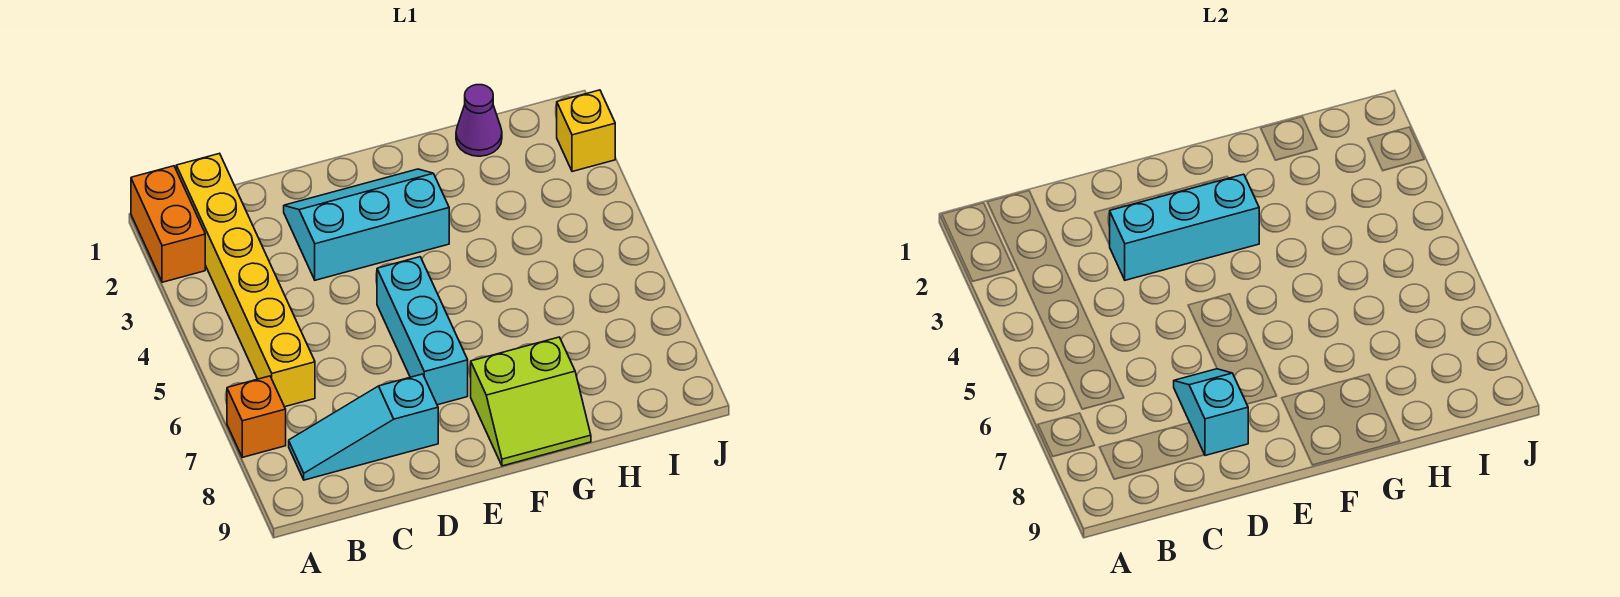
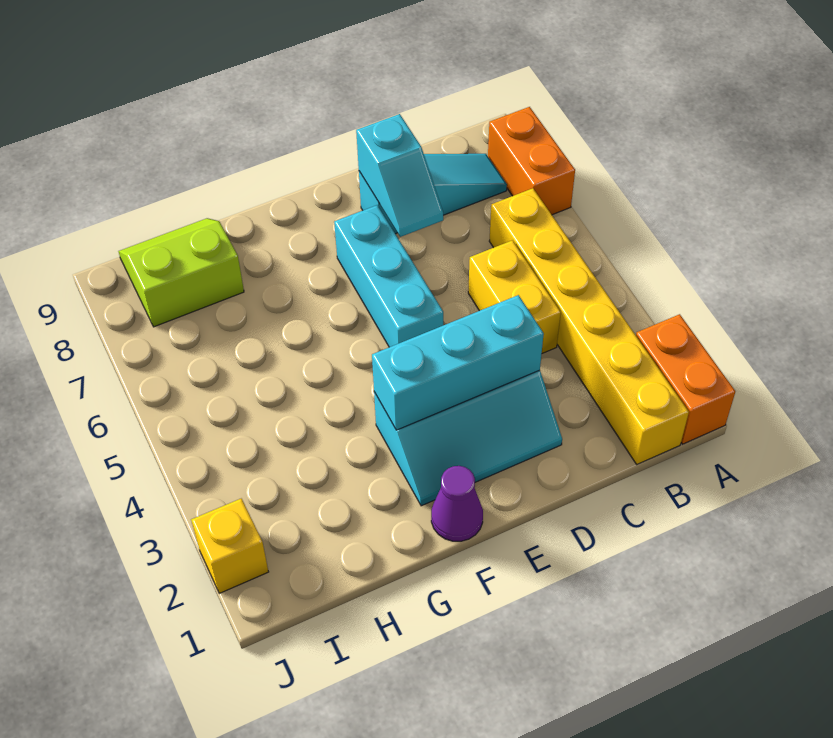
orange brick A7 level 1 -> orange brick A7:A8 level 1
none -> yellow brick C4:C5 level 1
lime slope F8:G9 level 1 top 8 -> lime slope H8:I9 level 1 top 8
purple cone H1 level 1 -> purple cone F1 level 1

